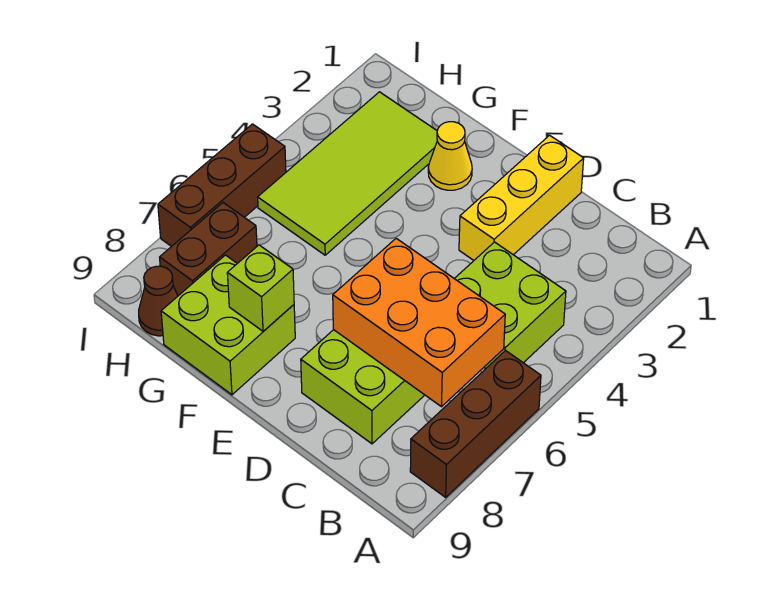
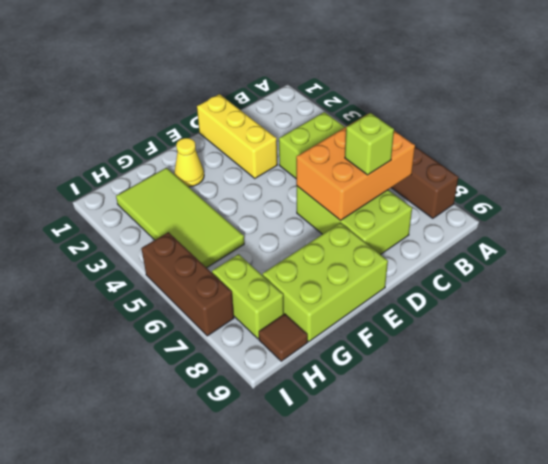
lime brick F8:G9 level 1 -> lime brick E8:G9 level 1
lime brick F8 level 2 -> lime brick C7 level 3
brown brick H7:H8 level 1 -> lime brick H7:H8 level 1
brown cone H9 level 1 -> brown tile H9 level 1

